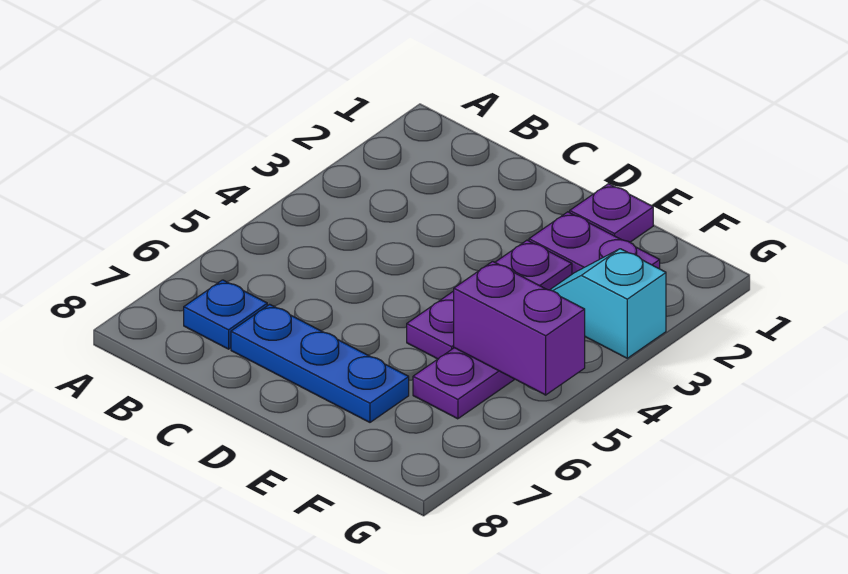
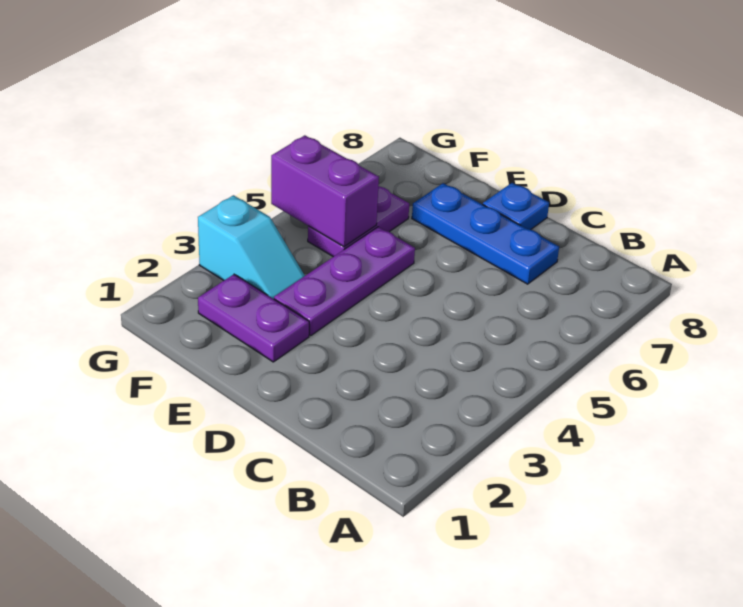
blue plate B7 level 1 -> blue plate D8 level 1
purple plate E1 level 1 -> none

